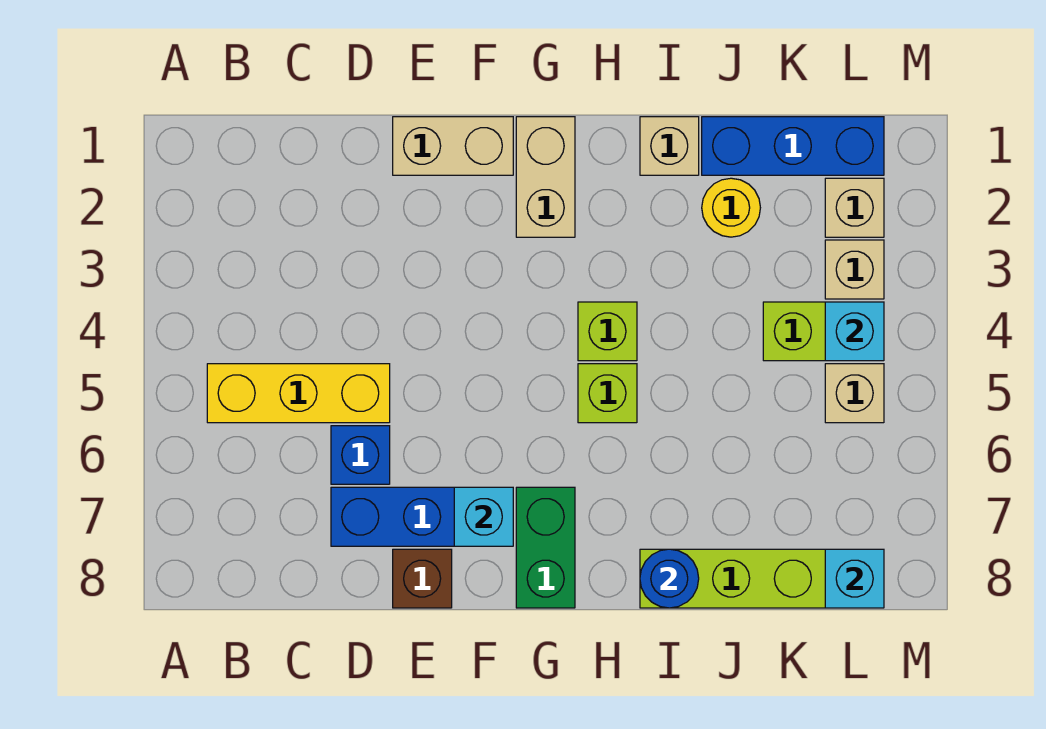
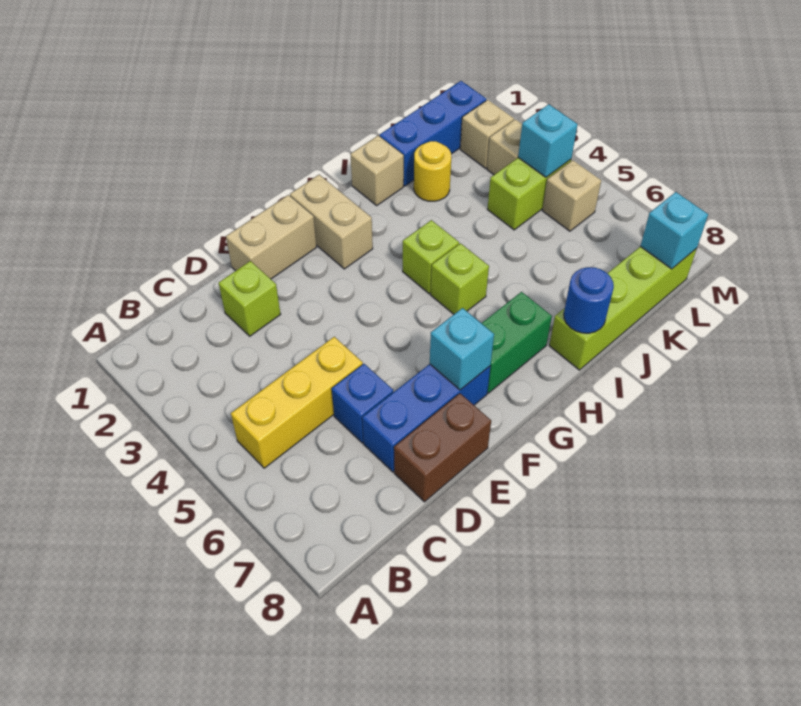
none -> lime brick D2 level 1
brown brick E8 level 1 -> brown brick D8:E8 level 1
green brick G7:G8 level 1 -> green brick G7:H7 level 1

